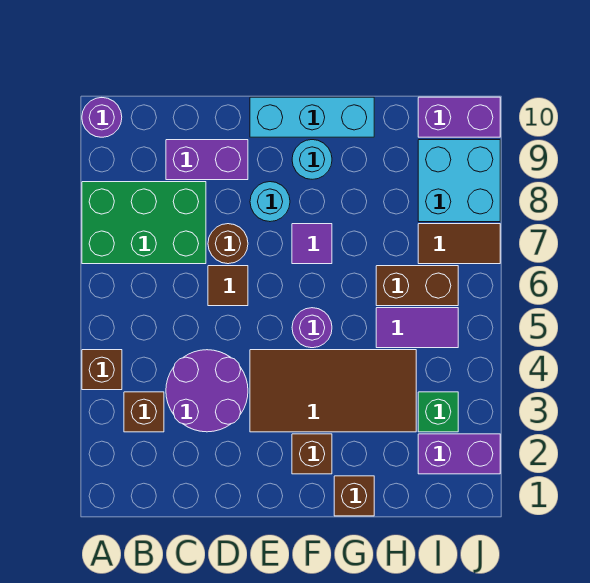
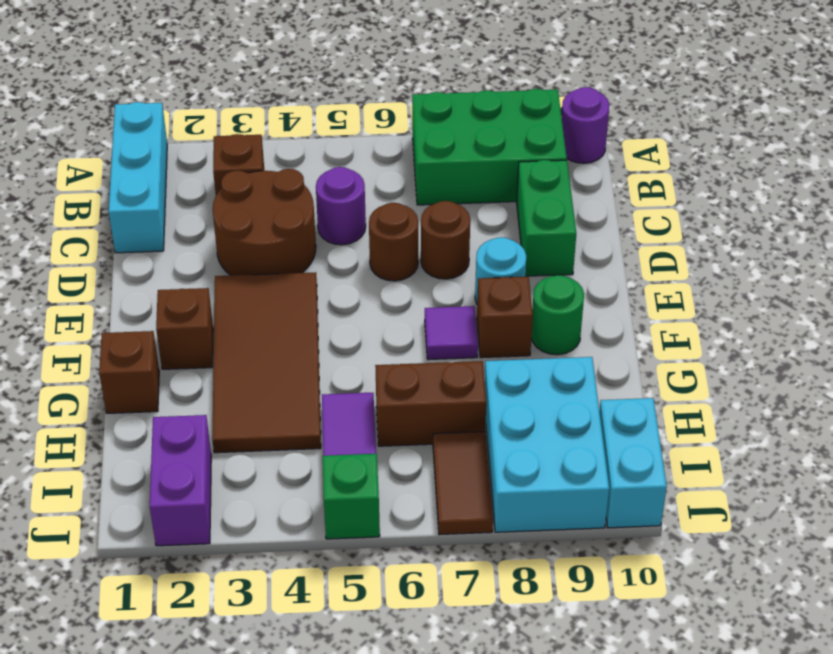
brown brick A4 level 1 -> brown brick F8 level 1
green brick A7:C8 level 1 -> green brick A7:B9 level 1
purple round brick C3:D4 level 1 -> brown round brick C3:D4 level 1
purple brick C9:D9 level 1 -> green brick C9:D9 level 1
brown tile D6 level 1 -> brown round brick D6 level 1
cyan brick E10:G10 level 1 -> cyan brick A1:C1 level 1
purple round brick F5 level 1 -> purple round brick C5 level 1
cyan round brick F9 level 1 -> green round brick F9 level 1
brown brick H6:I6 level 1 -> brown brick H6:H7 level 1
green brick I3 level 1 -> green brick J5 level 1
cyan brick I8:J9 level 1 -> cyan brick H8:J9 level 1
purple brick I10:J10 level 1 -> cyan brick I10:J10 level 1

